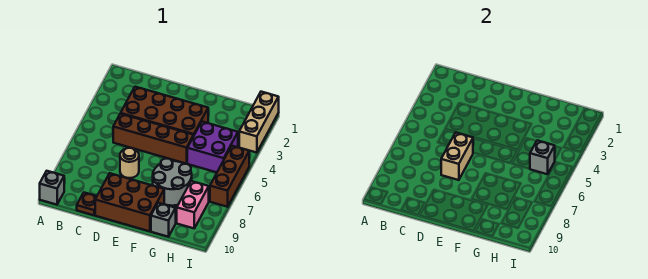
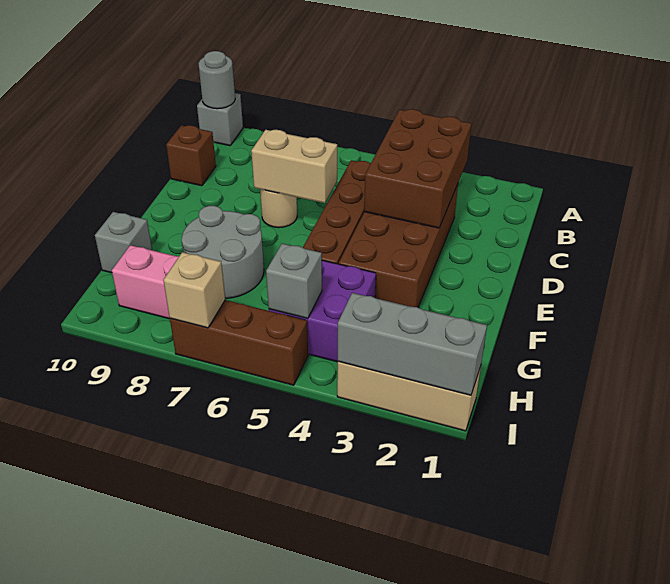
none -> grey round brick A10 level 2
brown plate C10 level 1 -> brown brick C10 level 1
brown brick D9:F10 level 1 -> brown brick B3:D4 level 2
none -> grey brick I1:I3 level 2
none -> tan brick I7 level 2

